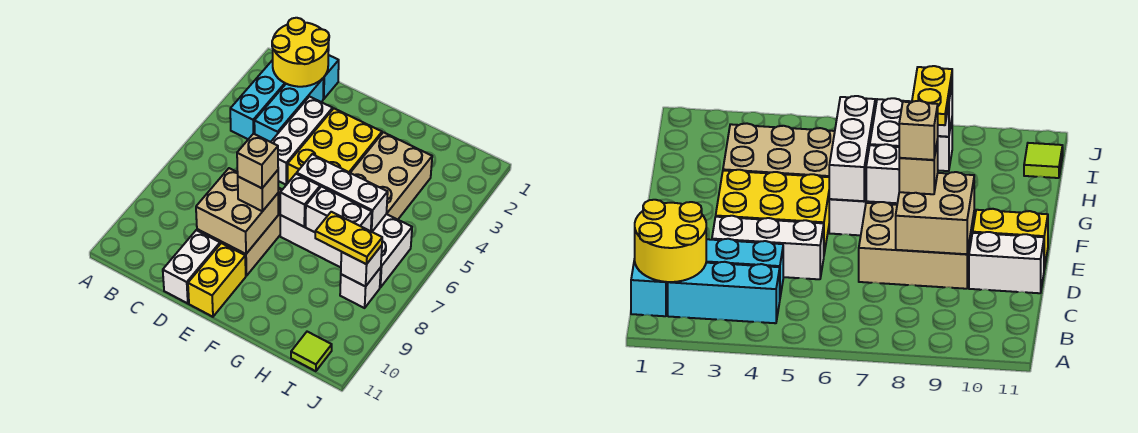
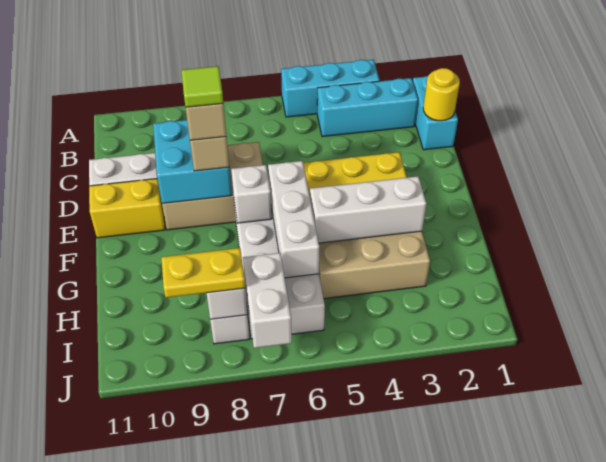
yellow round brick B1:C2 level 2 -> yellow round brick C1 level 2
cyan brick C2:C4 level 1 -> cyan brick A3:A5 level 1
white brick D3:D5 level 1 -> white brick G3:G5 level 2
tan brick D8:E9 level 2 -> cyan brick D8:E9 level 2
white brick G7:H7 level 2 -> white brick I7:J7 level 2
yellow plate H8:I8 level 3 -> yellow plate I8:I9 level 3
lime tile I11 level 1 -> lime tile E8 level 5

